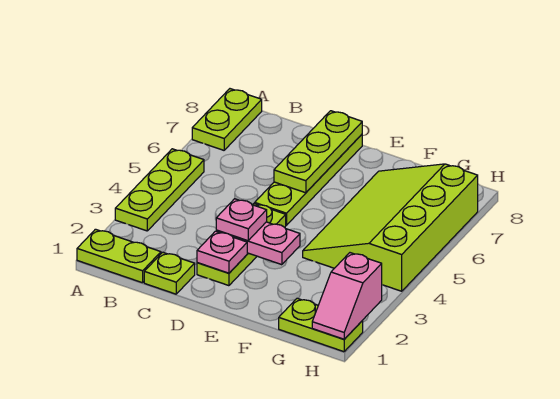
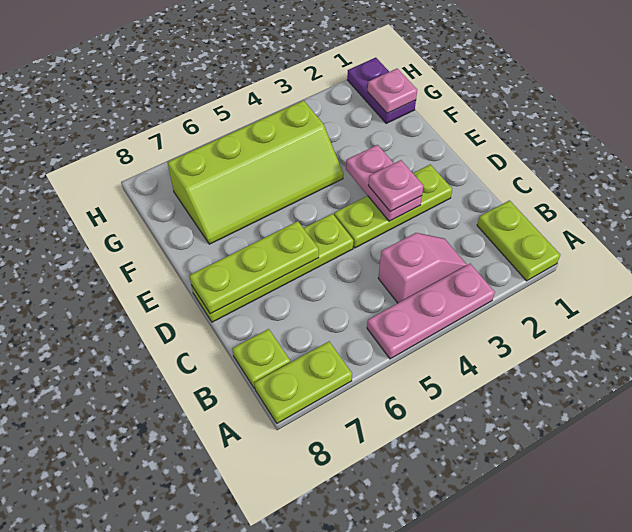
lime plate A3:A5 level 1 -> pink plate A3:A5 level 1
lime plate C1 level 1 -> lime plate B8 level 1
pink plate D2 level 2 -> pink plate G1 level 2
lime slope F4:H7 level 1 top H -> lime slope F4:G7 level 1 top G
lime plate G1:H1 level 1 -> purple plate G1:H1 level 1
pink slope H1:H2 level 2 top 2 -> pink slope B3:B4 level 1 top 4

